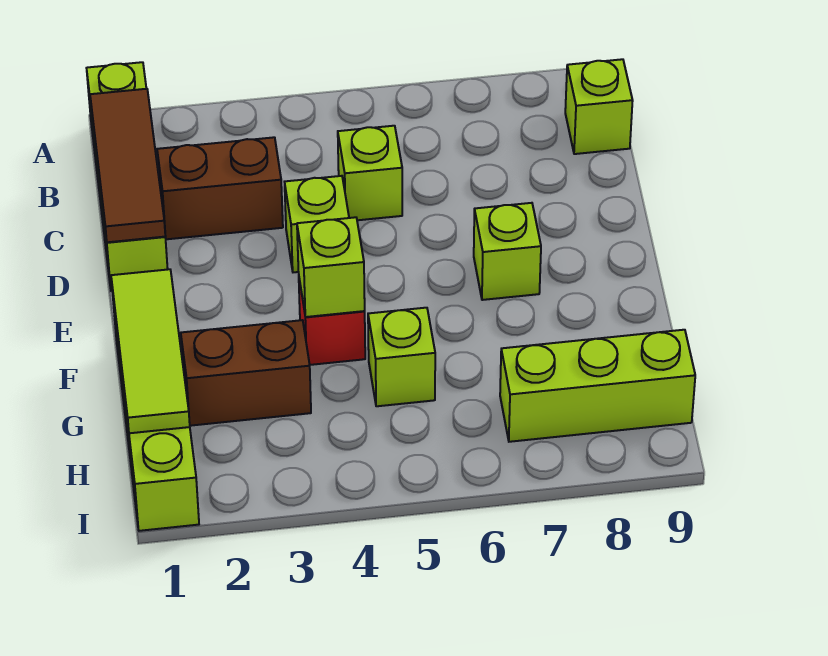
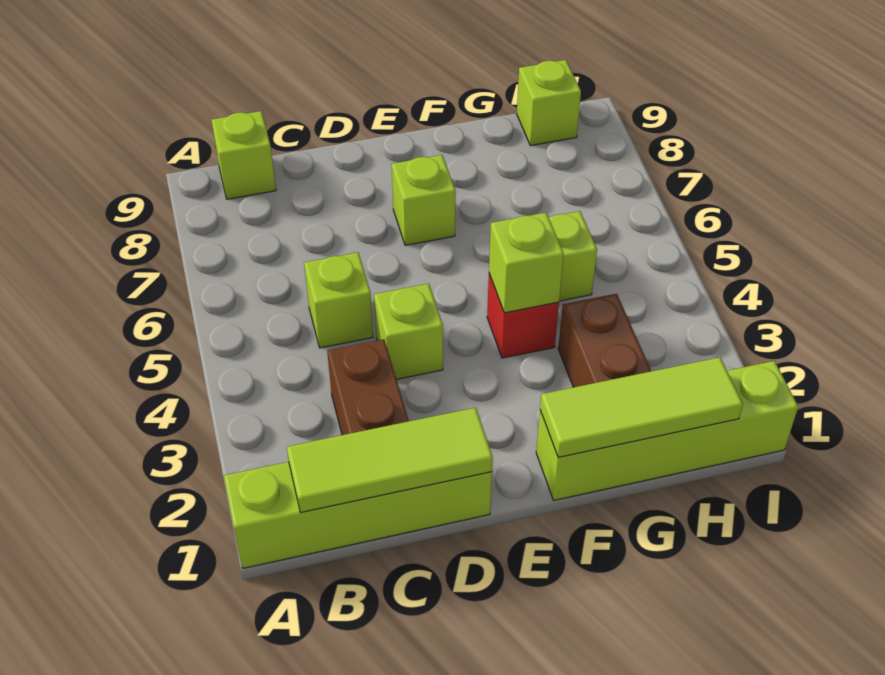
brown tile B1:D1 level 2 -> lime tile B1:D1 level 2
lime brick H7:H9 level 1 -> lime brick H9 level 1

